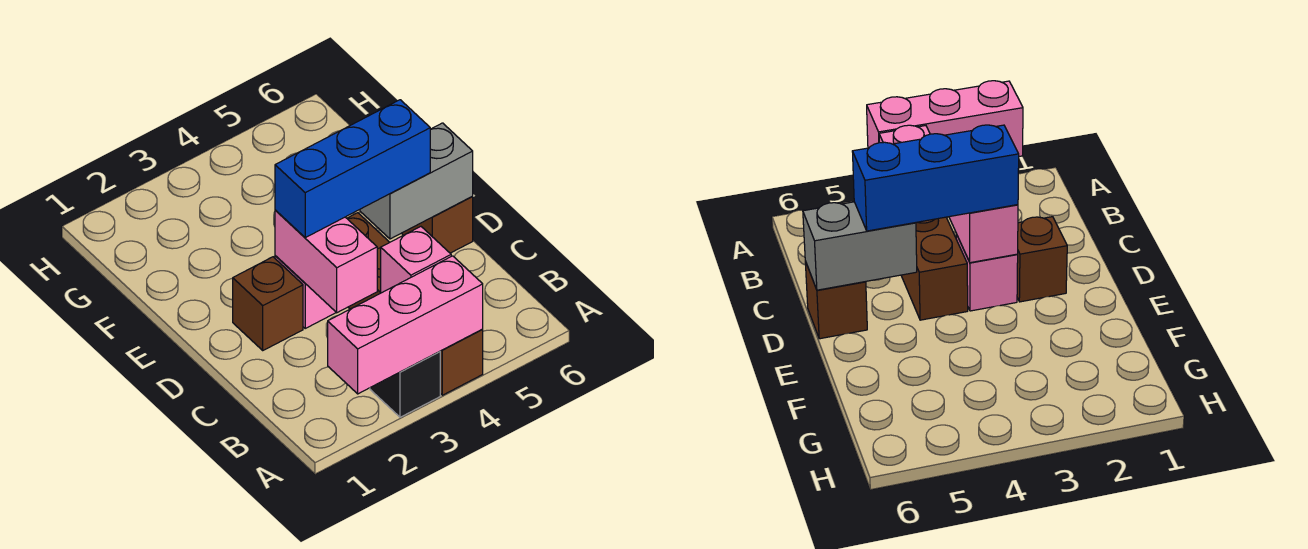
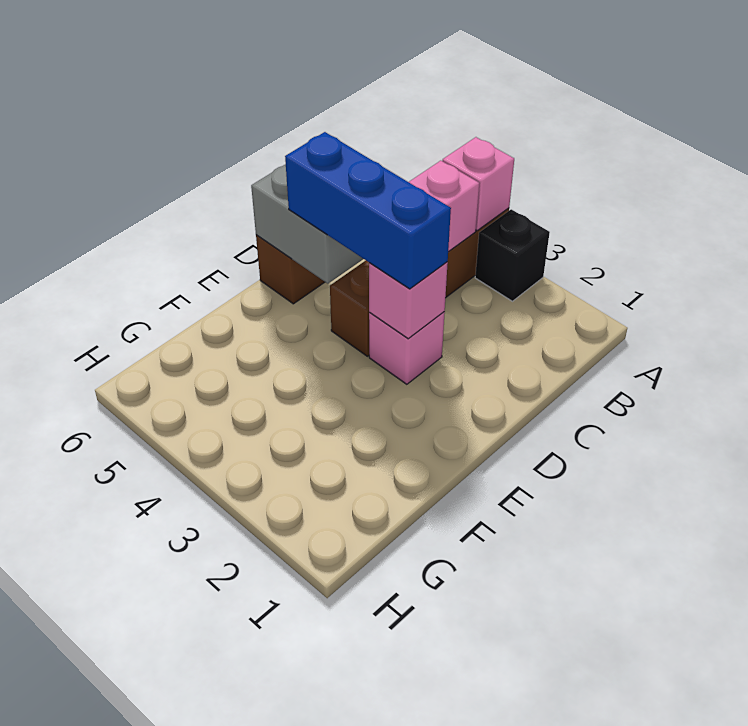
pink brick A2:A4 level 2 -> pink brick A4 level 2
pink brick C3:D3 level 2 -> pink brick D3 level 2
brown brick D2 level 1 -> none

